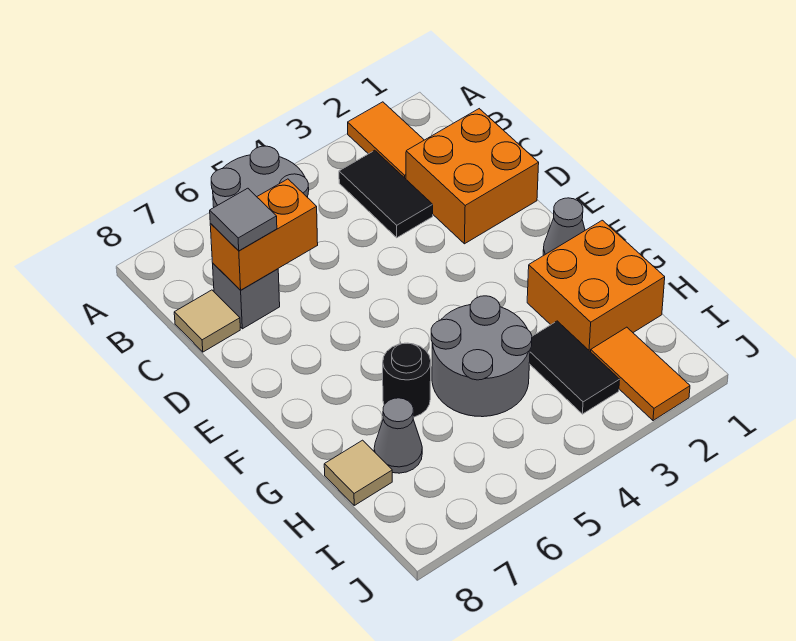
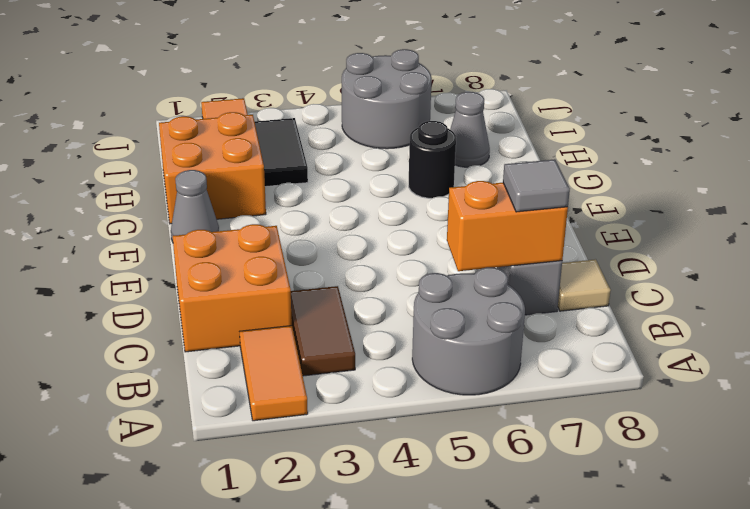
black tile B3:C3 level 1 -> brown tile B3:C3 level 1
grey round brick G4:H5 level 1 -> grey round brick I5:J6 level 1
tan tile H8 level 1 -> none

